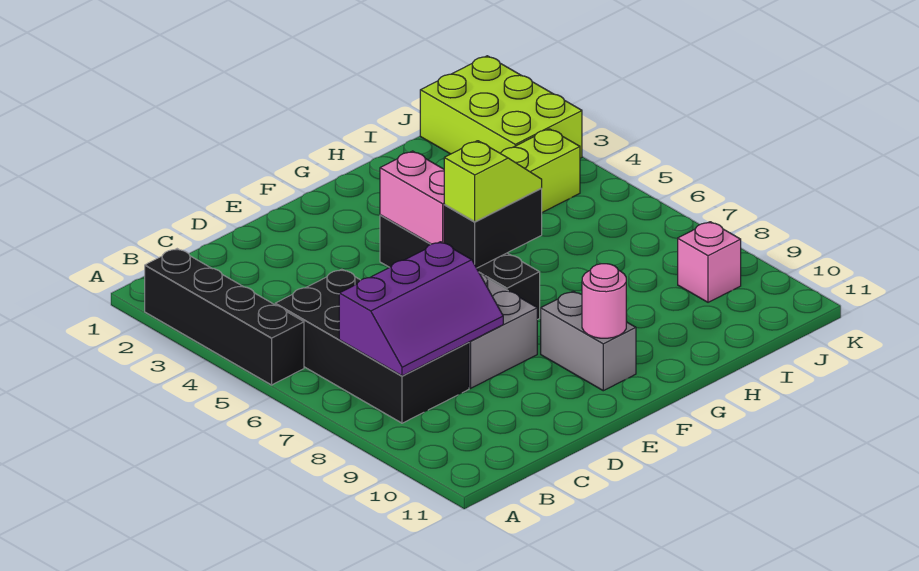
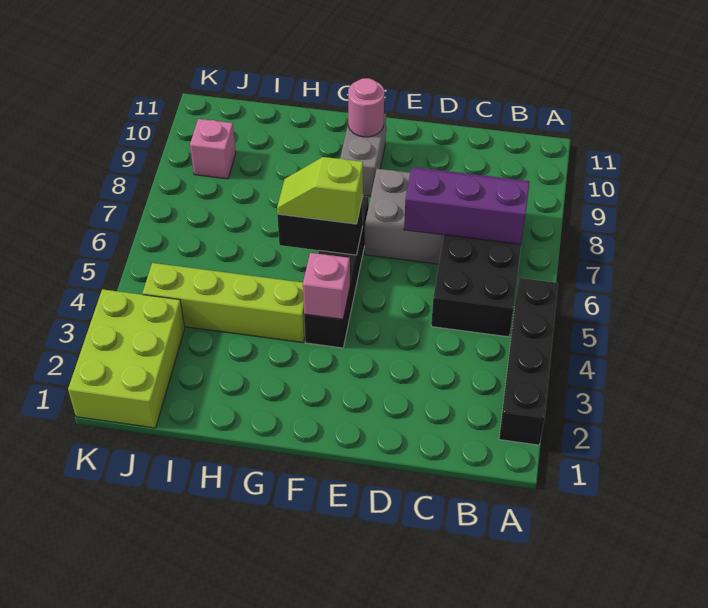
pink brick F4:F5 level 2 -> pink brick F4 level 2

